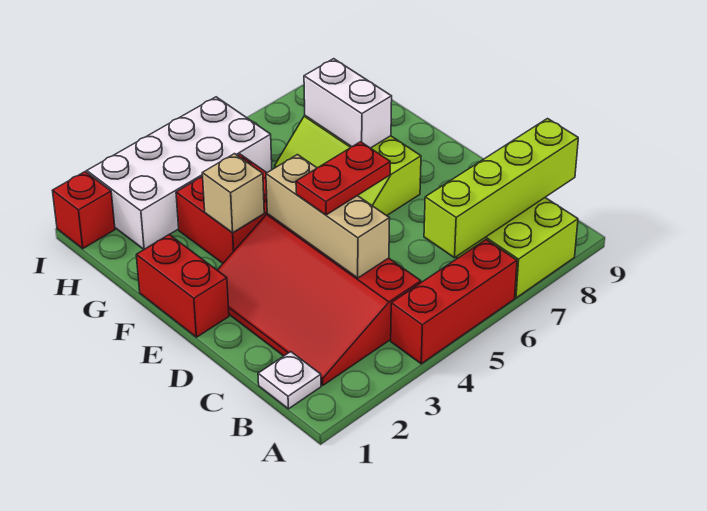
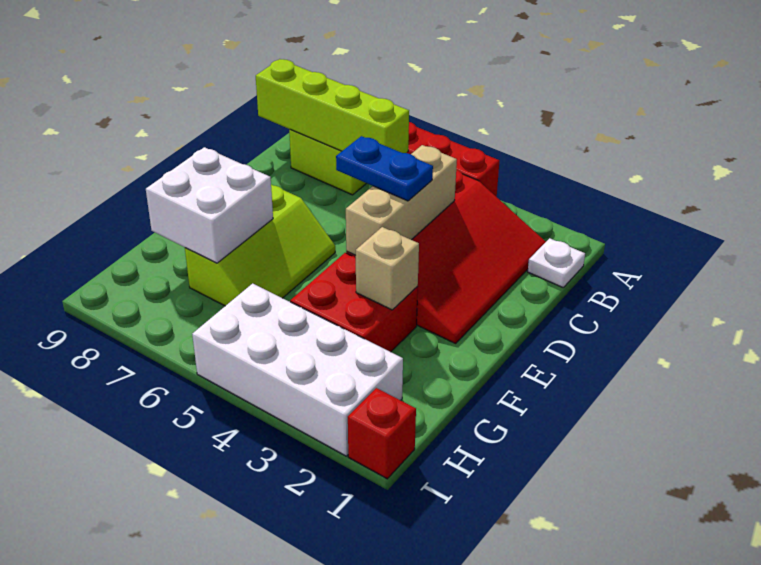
red plate D4:D5 level 3 -> blue plate D4:D5 level 3
red brick E1:F1 level 1 -> none
white brick F7:G7 level 2 -> white brick F7:G8 level 2

